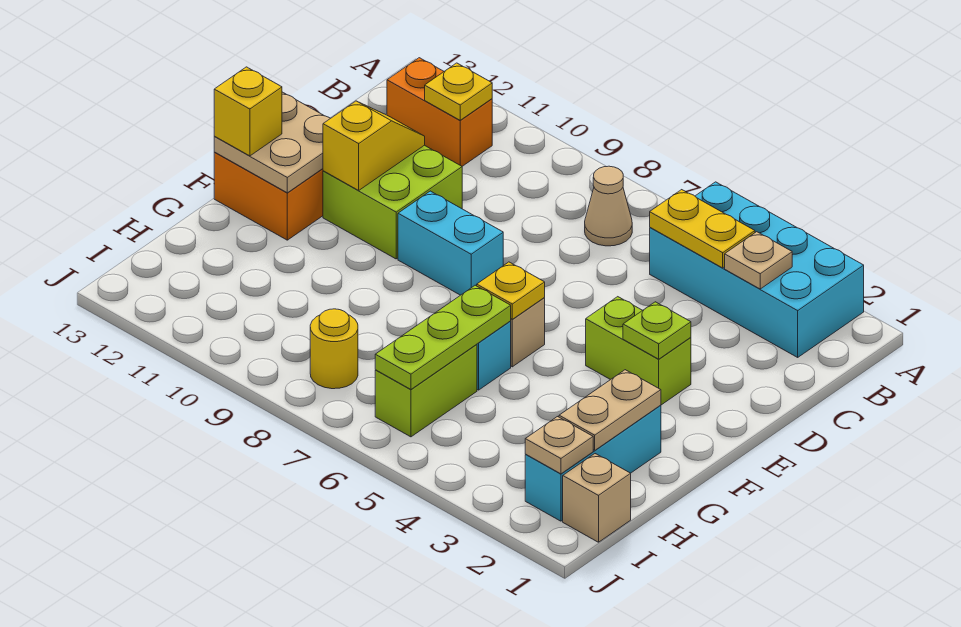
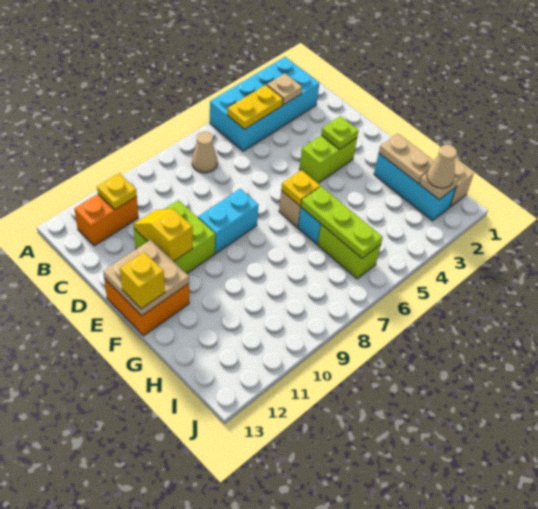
none -> tan cone I2 level 3
yellow round brick I8 level 1 -> none

